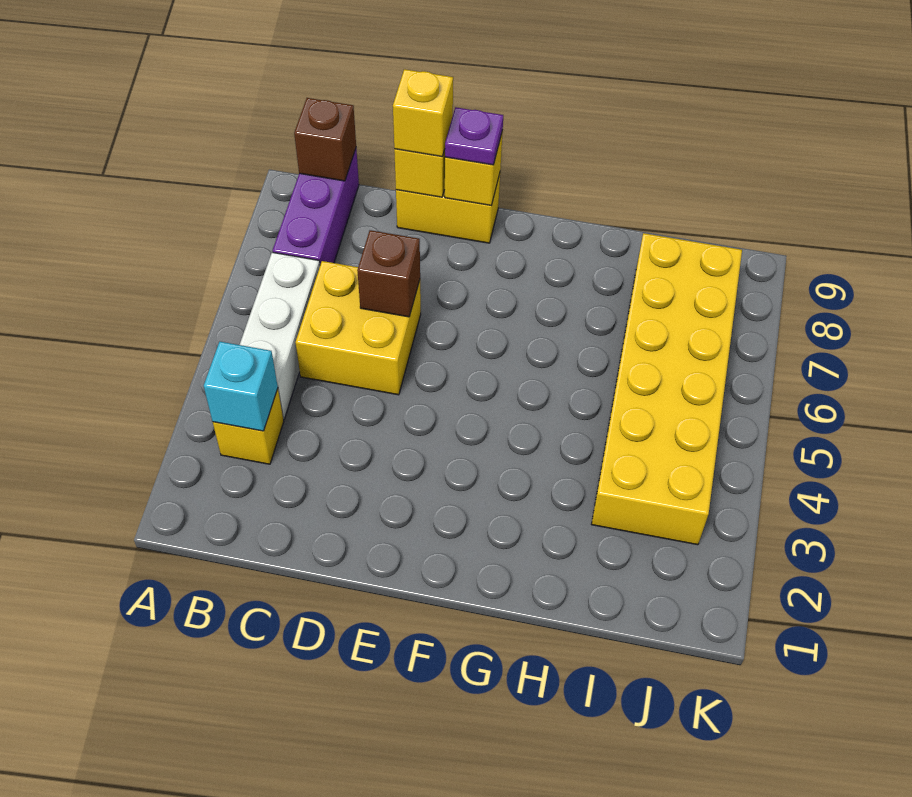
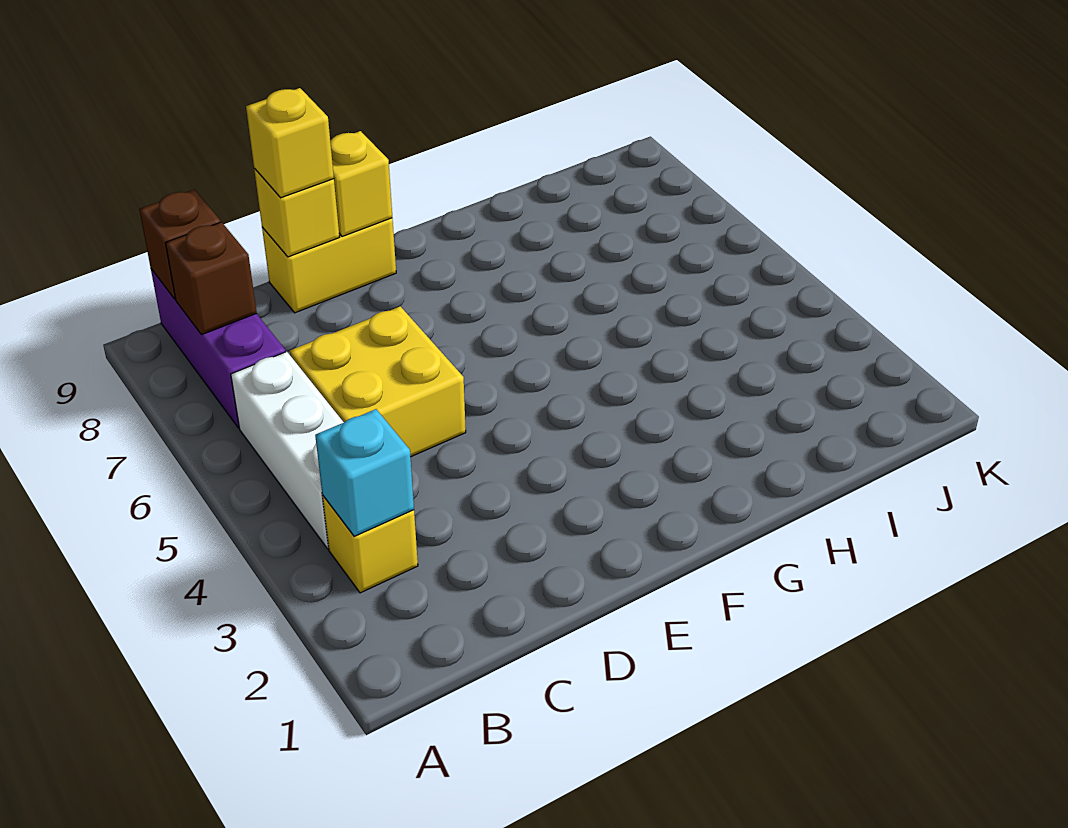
brown brick D6 level 2 -> brown brick B8 level 2
purple plate E9 level 3 -> none
yellow brick I3:J8 level 1 -> none

